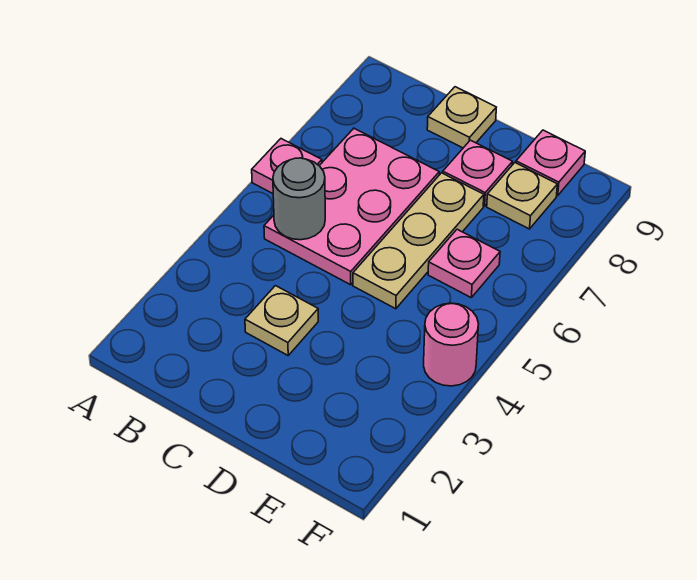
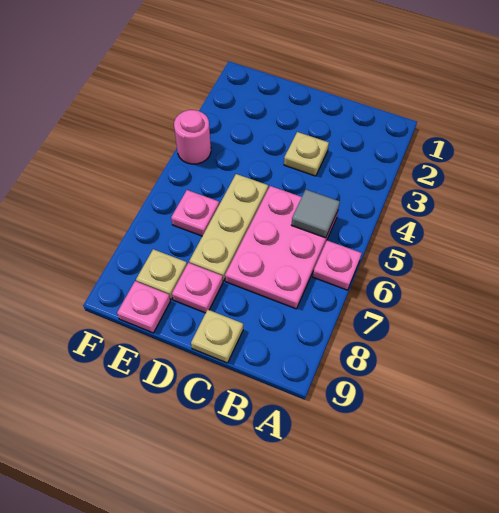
grey round brick B5 level 2 -> grey tile B5 level 2

